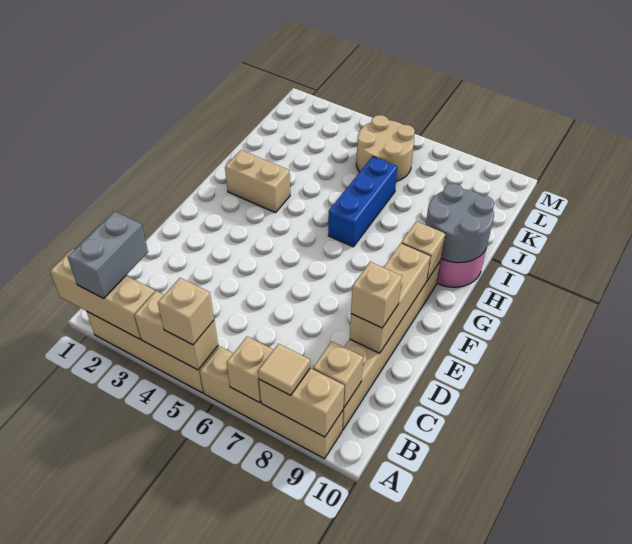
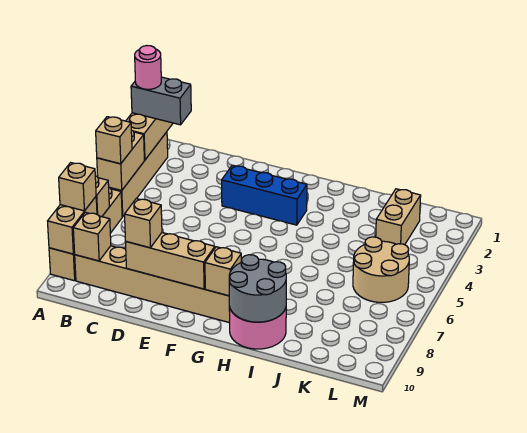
none -> pink round brick A2 level 4
tan tile A8 level 3 -> tan brick A8 level 3
tan brick H2:H3 level 1 -> tan brick K2:K3 level 1
blue brick H6:J6 level 1 -> blue brick E3:G3 level 1

